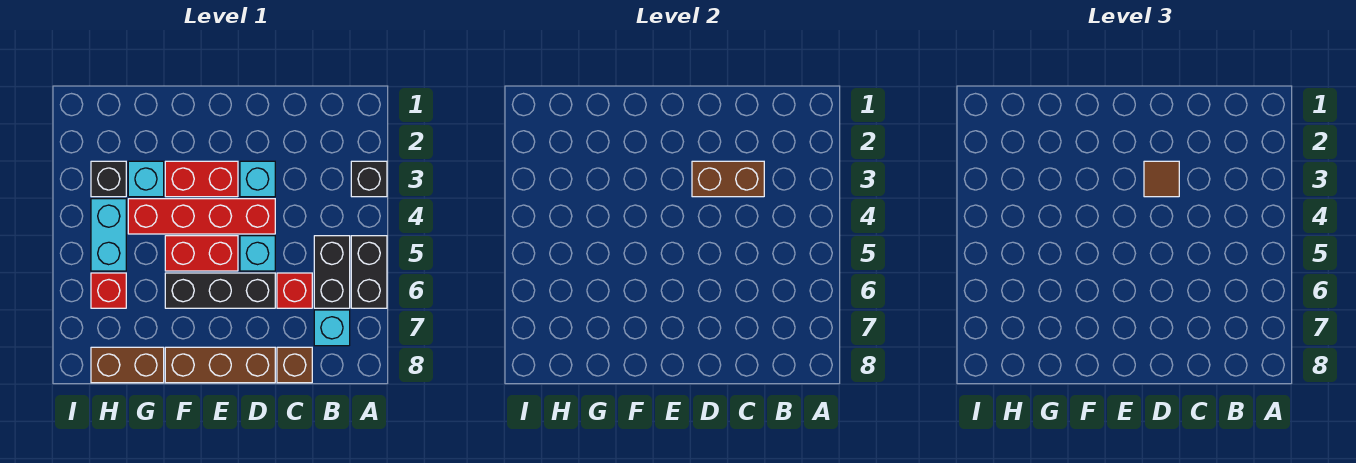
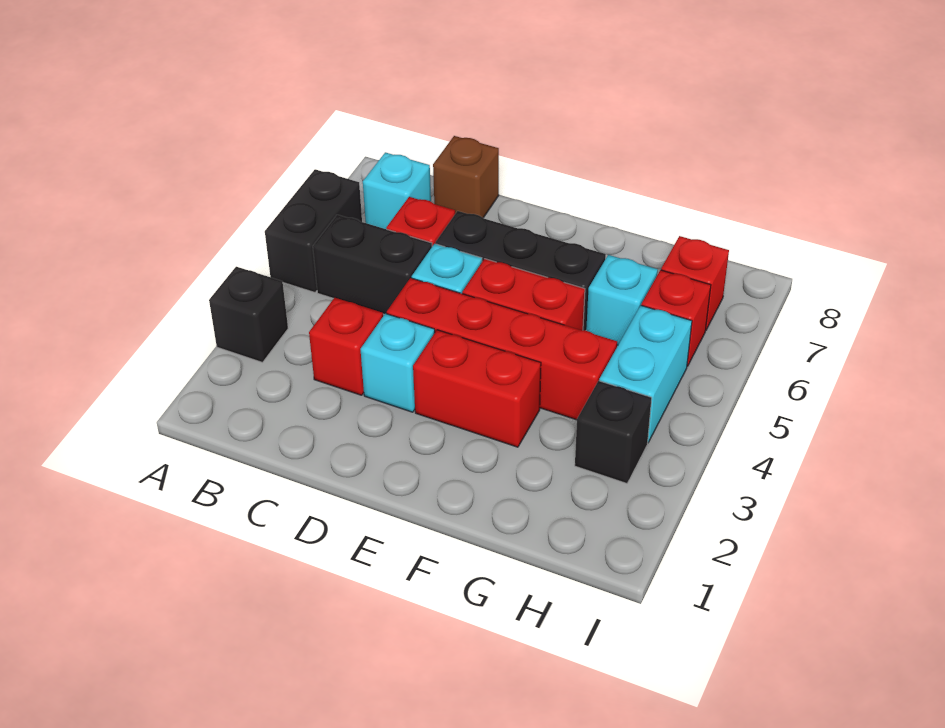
black brick B5:B6 level 1 -> black brick B5:C5 level 1
none -> red brick C3 level 1
brown brick C3:D3 level 2 -> none
brown tile D3 level 3 -> none
brown brick D8:F8 level 1 -> none
cyan brick G3 level 1 -> cyan brick G6 level 1
brown brick G8:H8 level 1 -> none
none -> red brick H7 level 1

